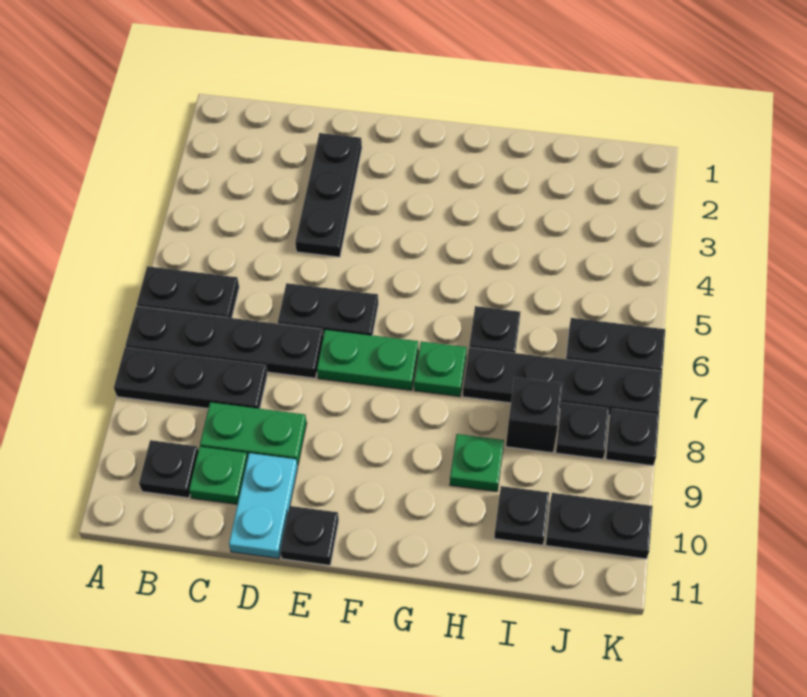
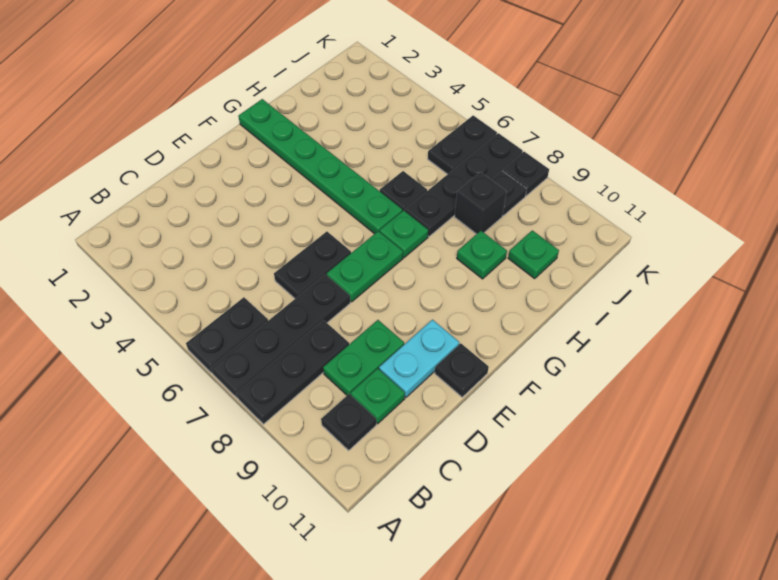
black plate D2:D4 level 1 -> none
cyan plate D10:D11 level 1 -> cyan plate D10:E10 level 1
none -> green plate G1:G6 level 1
black plate I10 level 1 -> green plate I10 level 1
black plate J10:K10 level 1 -> none

